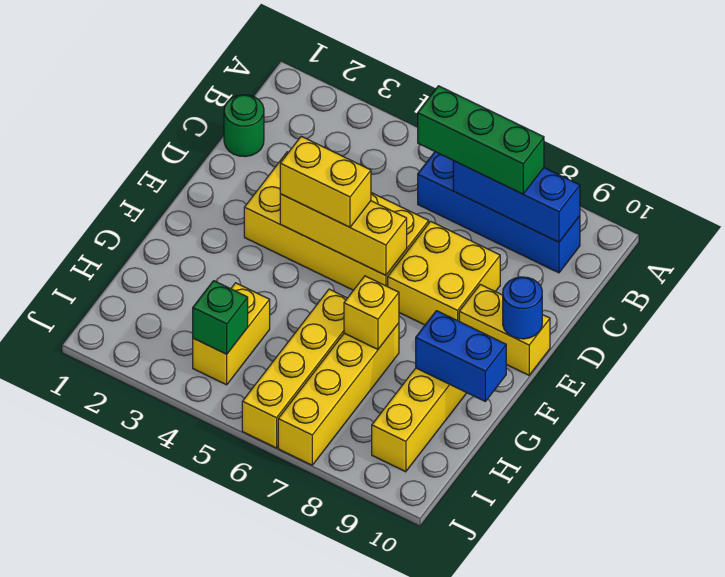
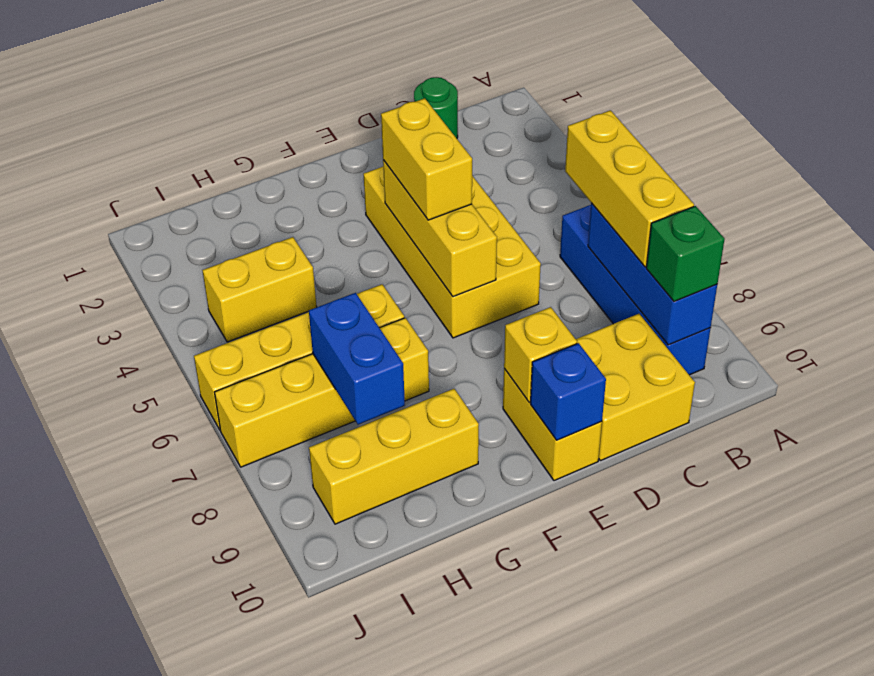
green brick B6:B8 level 3 -> yellow brick B6:B8 level 3
yellow brick D7:E8 level 1 -> yellow brick C9:D10 level 1
blue round brick E10 level 2 -> blue brick E10 level 2
yellow brick G7 level 2 -> yellow brick E9 level 2
blue brick G9:G10 level 2 -> blue brick H7:H8 level 2
green brick I4 level 2 -> green brick B9 level 3

